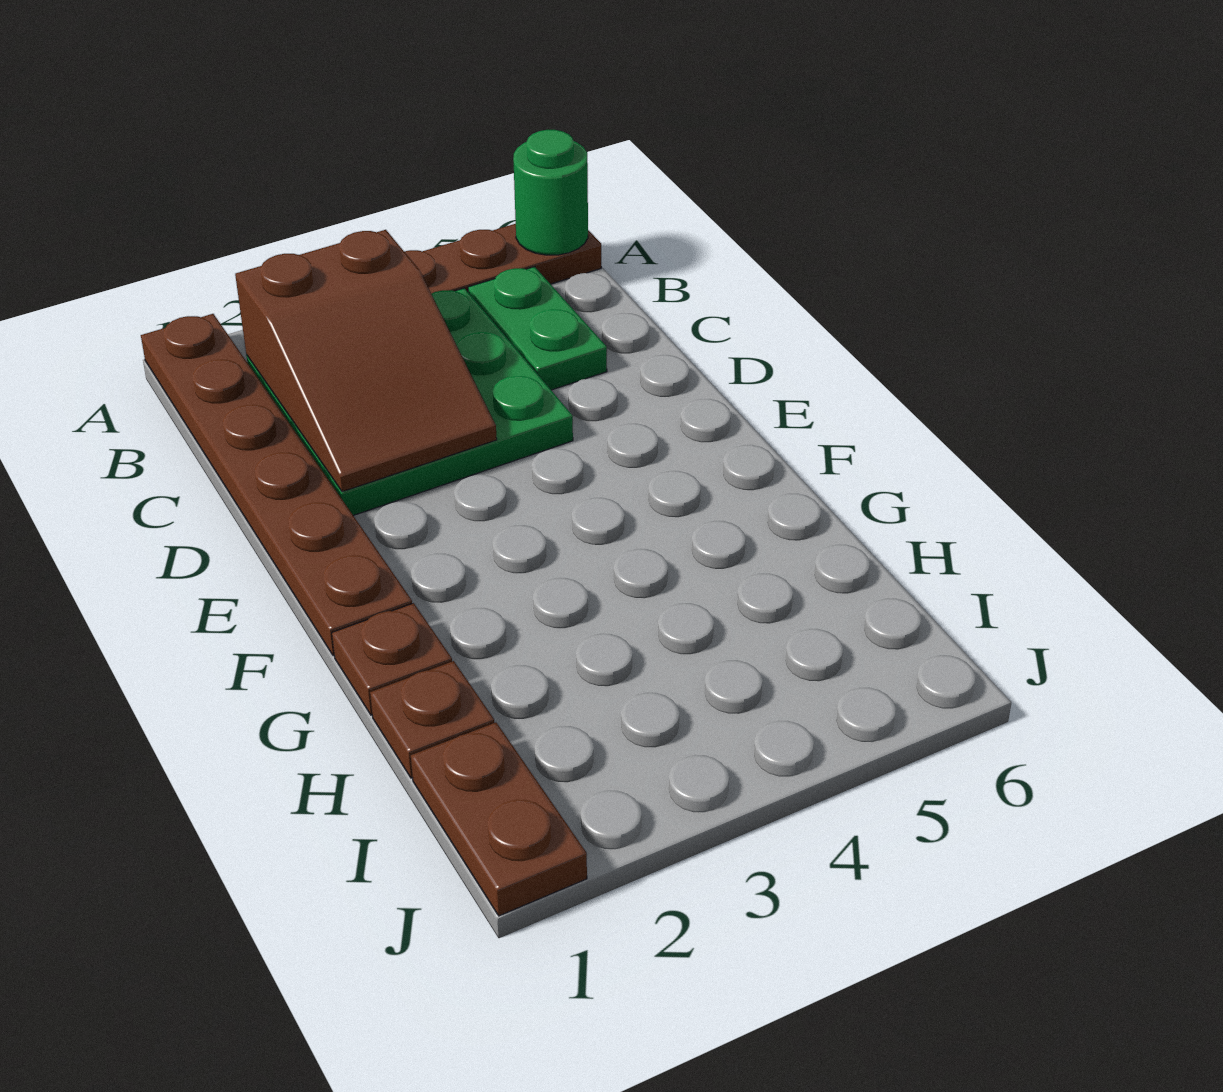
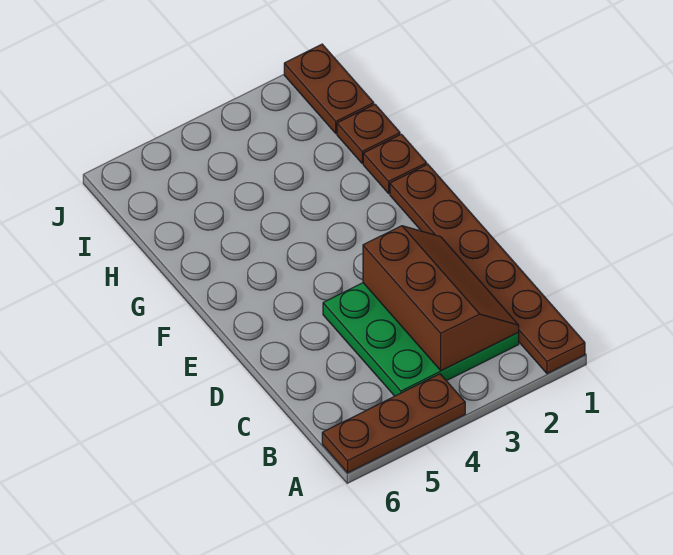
green round brick A6 level 2 -> none
brown slope B2:D3 level 2 top B -> brown slope B2:D3 level 2 top 3
green plate B5:C5 level 1 -> none

